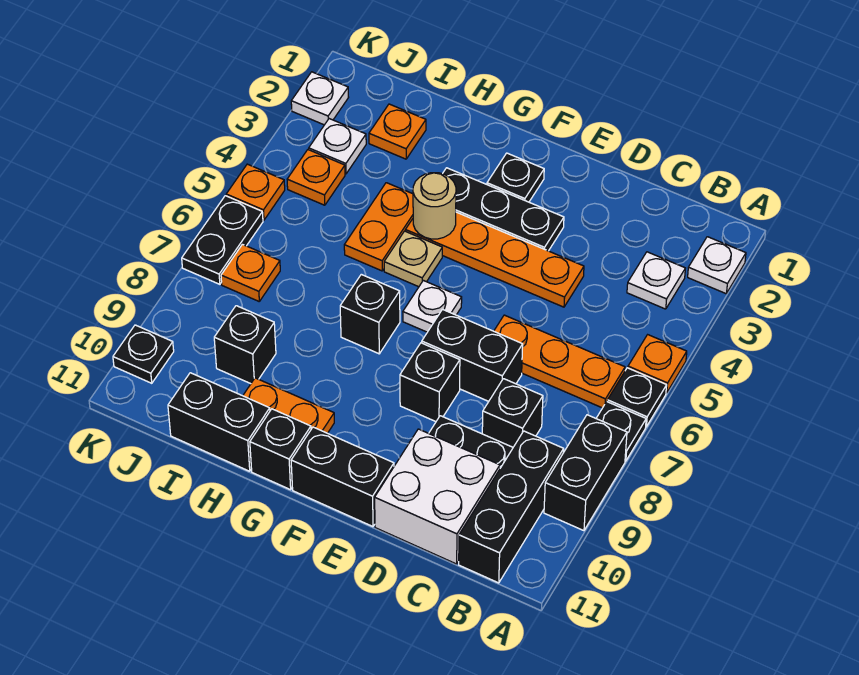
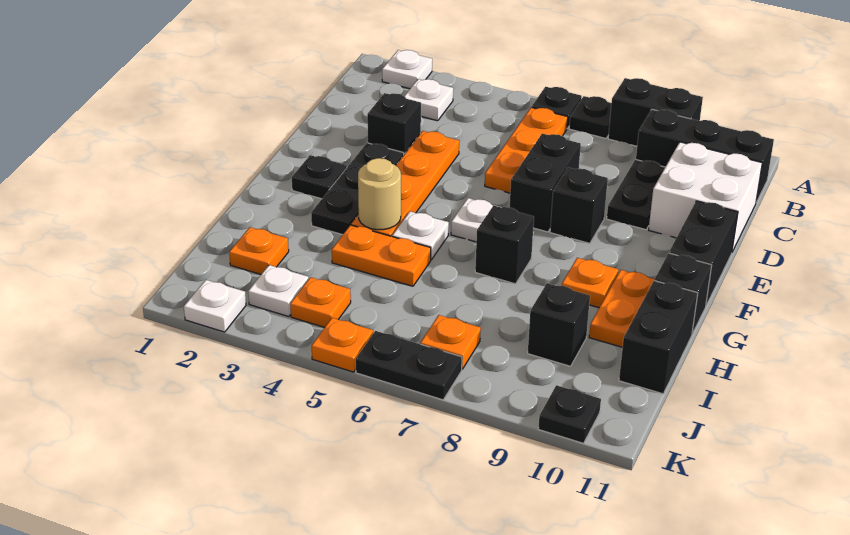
orange plate A5 level 1 -> orange plate G9 level 1
black brick C8 level 1 -> black brick D3 level 1
tan plate G5 level 1 -> white plate G5 level 1

